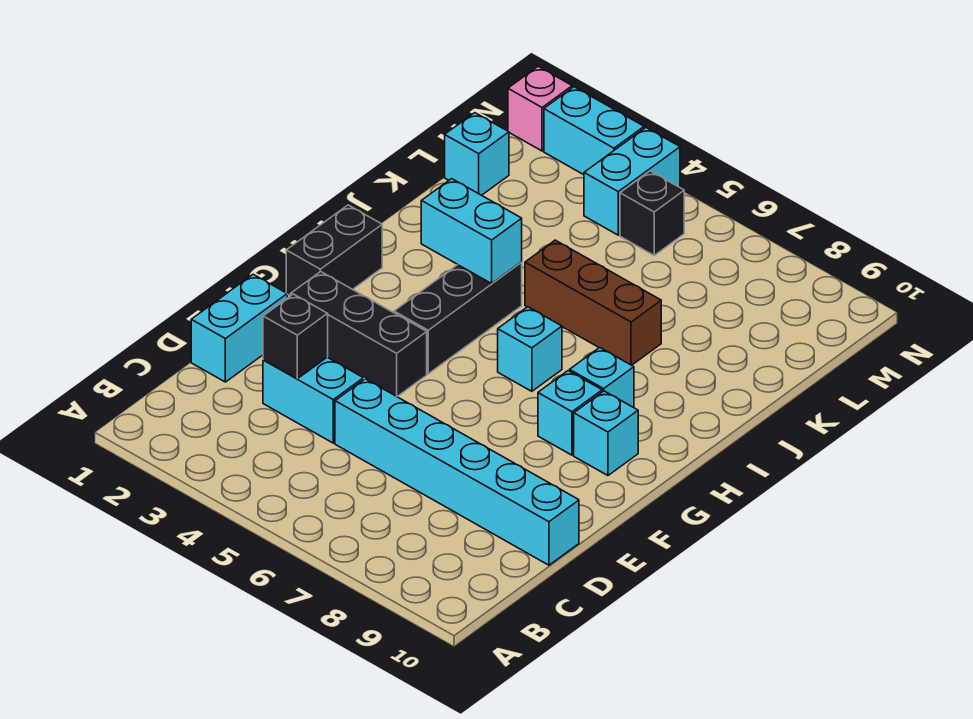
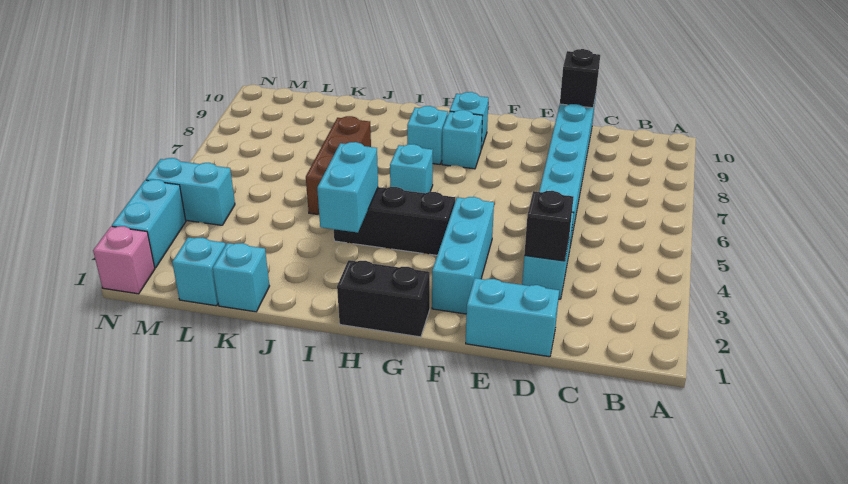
black brick F2:F4 level 1 -> cyan brick F2:F4 level 1
none -> cyan brick K1 level 1
black brick M5 level 1 -> black brick D10 level 2

